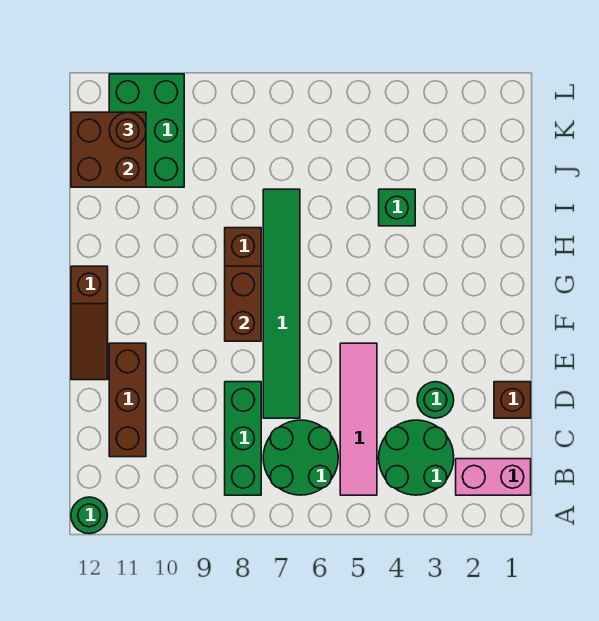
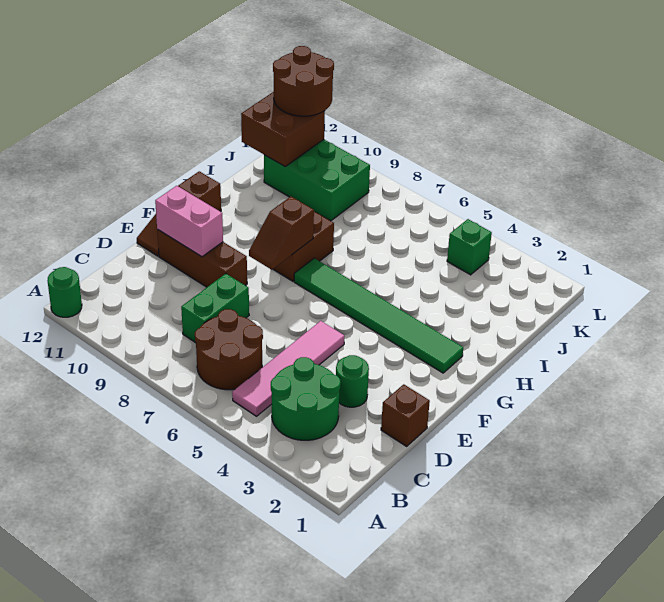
pink brick B1:B2 level 1 -> pink brick E10:E11 level 2
green round brick B6:C7 level 1 -> brown round brick B6:C7 level 1
green brick B8:D8 level 1 -> green brick C8:D8 level 1
brown brick C11:E11 level 1 -> brown brick E9:E11 level 1
green tile D7:I7 level 1 -> green tile G2:G7 level 1
brown brick F8:G8 level 2 -> brown slope F8:G8 level 2 top G
green brick I4 level 1 -> green brick K4 level 1
green brick J10:L11 level 1 -> green brick J9:K11 level 1
brown round brick K11 level 3 -> brown round brick K11:L12 level 3

